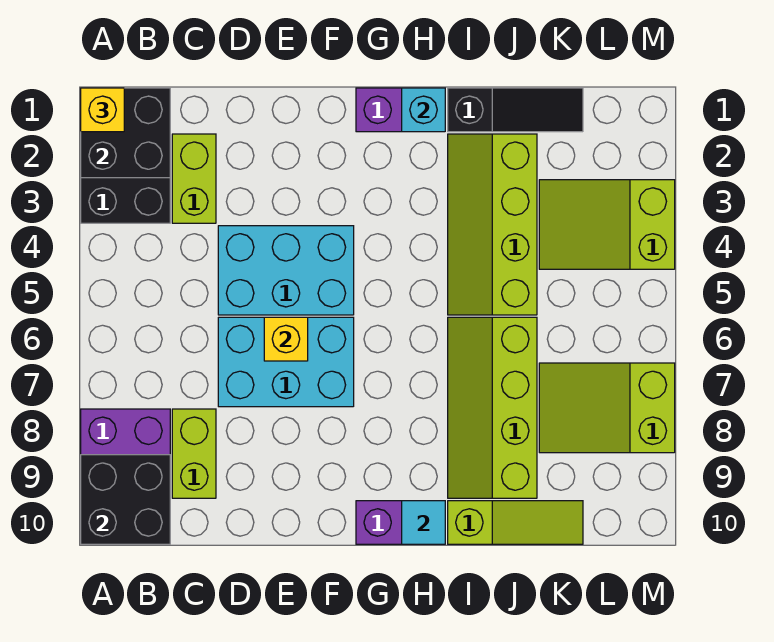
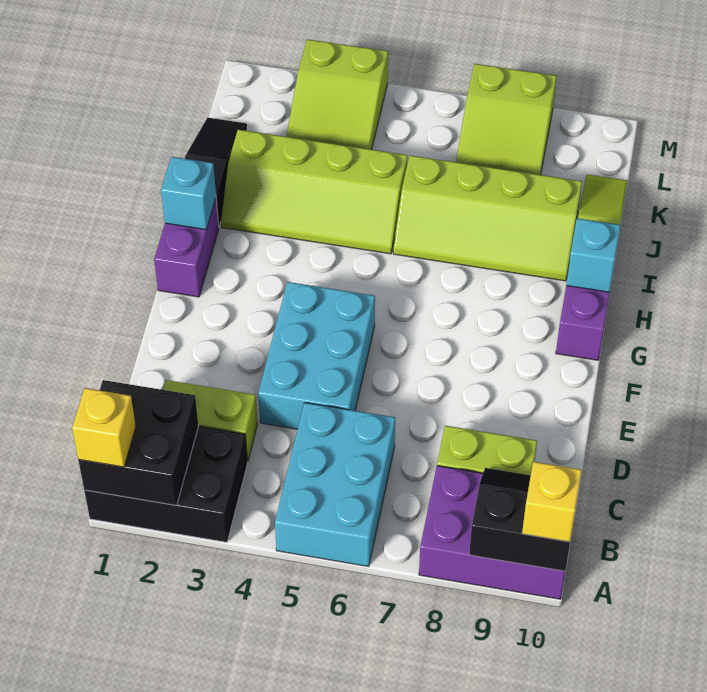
black brick A9:B10 level 2 -> black slope A9:B10 level 2 top A
cyan brick D6:F7 level 1 -> cyan brick A5:C6 level 1
yellow brick E6 level 2 -> yellow brick A10 level 3
cyan tile H10 level 2 -> cyan brick H10 level 2

